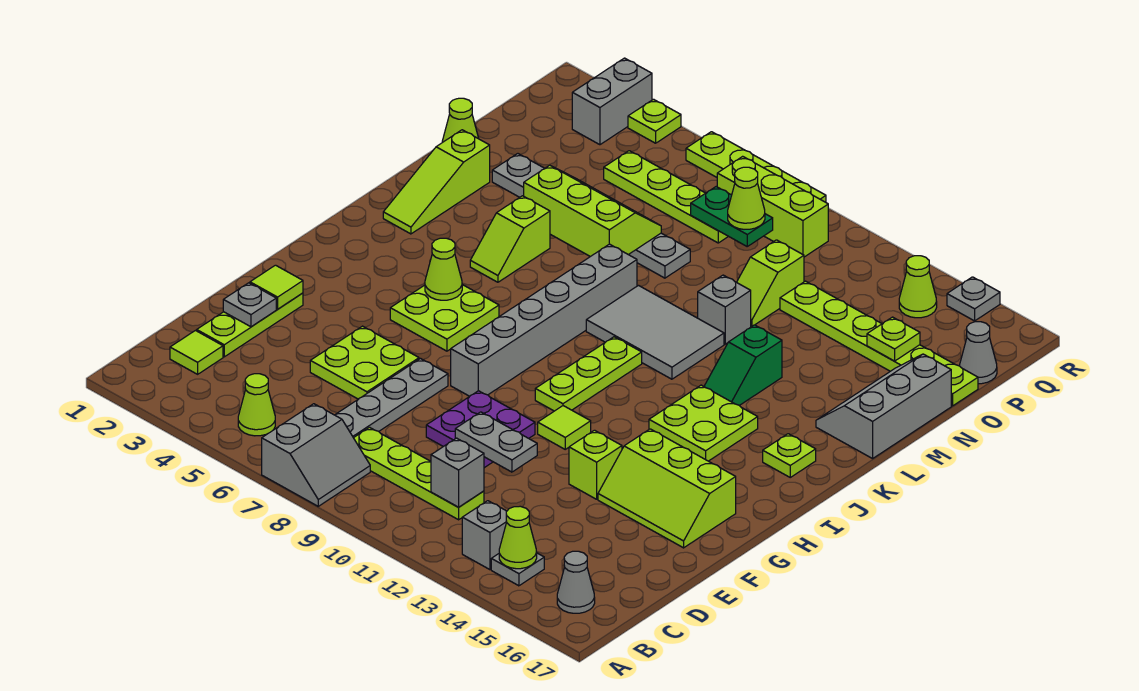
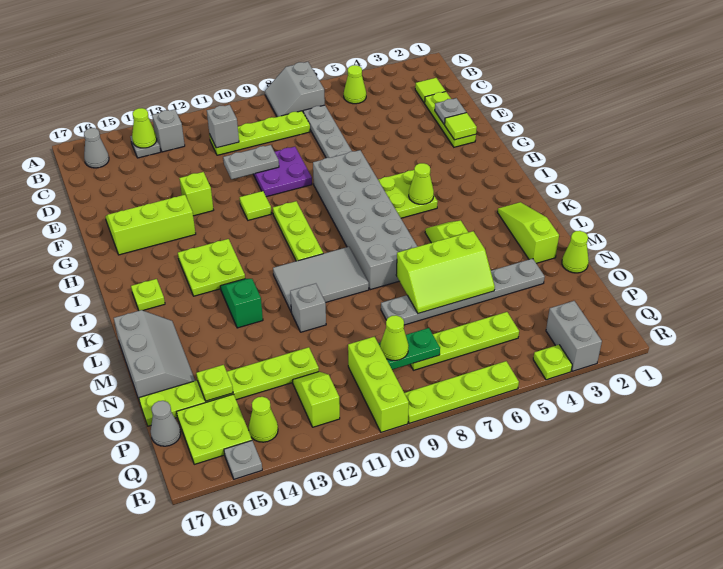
lime plate E5:F6 level 1 -> lime plate P15:Q16 level 1
grey brick G8:L8 level 1 -> grey brick G7:L8 level 1
lime slope N11:O11 level 1 top O -> lime slope P12:Q12 level 1 top Q
lime brick Q8:Q10 level 1 -> lime brick P10:R10 level 1

